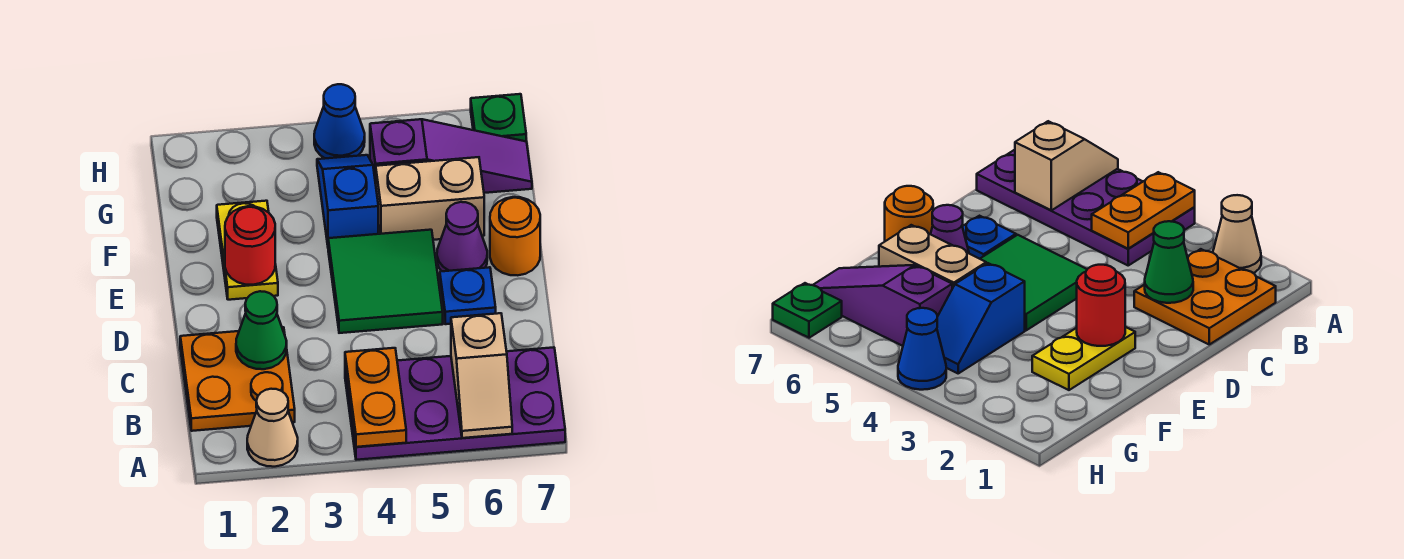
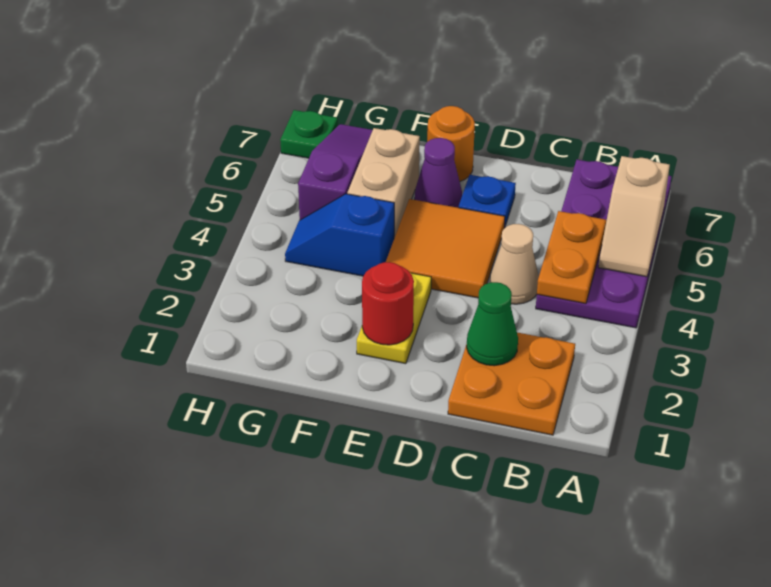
tan cone A2 level 1 -> tan cone C4 level 1
orange plate A4:B4 level 2 -> orange plate B4:B5 level 2
tan slope A6:B6 level 2 top B -> tan slope A5:A6 level 2 top 6
green tile D4:E5 level 1 -> orange tile D4:E5 level 1
yellow plate E2:F2 level 1 -> yellow plate E2:E3 level 1
blue cone H4 level 1 -> none

